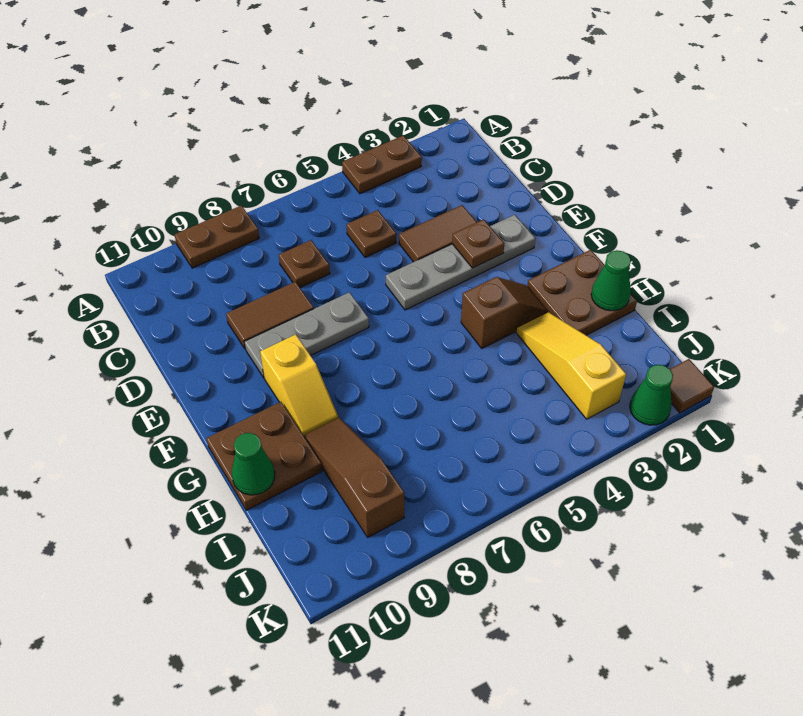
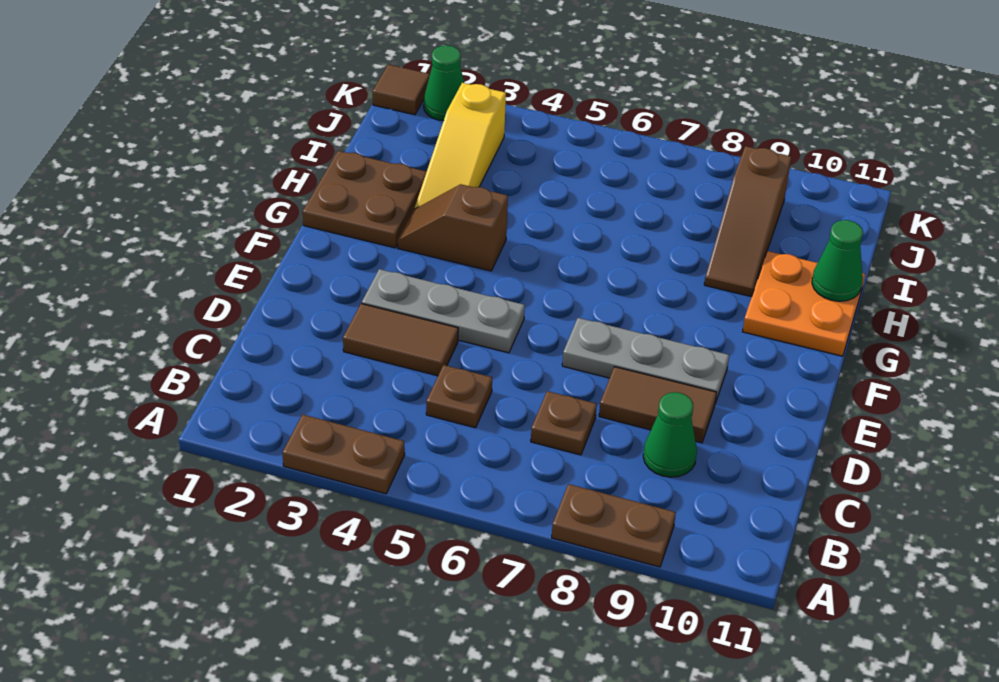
grey plate E2:E5 level 1 -> grey plate E3:E5 level 1
brown plate E3 level 2 -> none
yellow slope F9:G9 level 1 top F -> none
brown plate G10:H11 level 1 -> orange plate G10:H11 level 1
green cone H1 level 2 -> green cone C9 level 1

